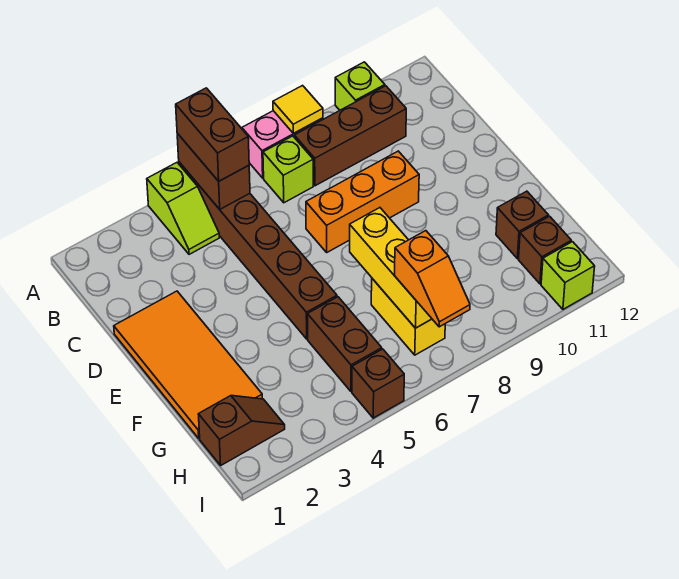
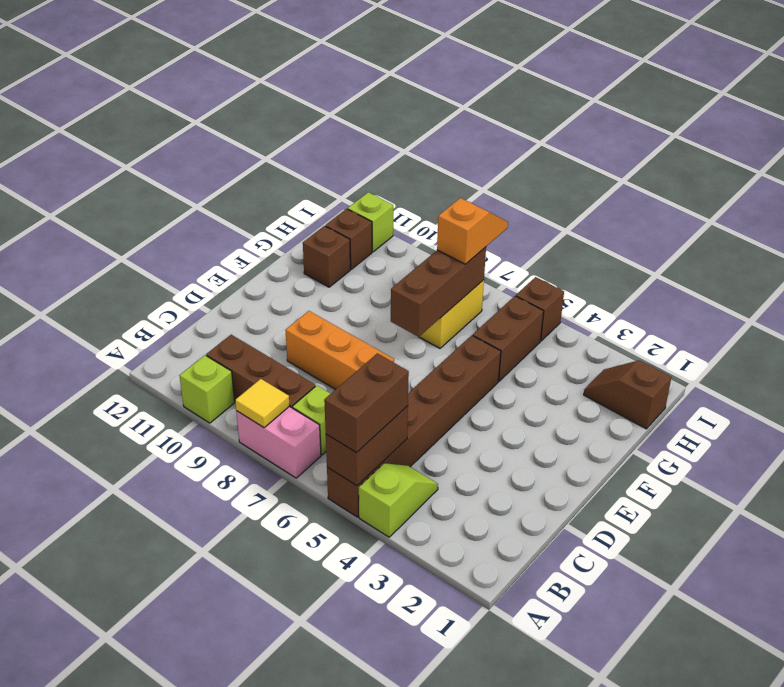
orange tile D1:G2 level 1 -> none
yellow brick F7:H7 level 2 -> brown brick F7:H7 level 2

